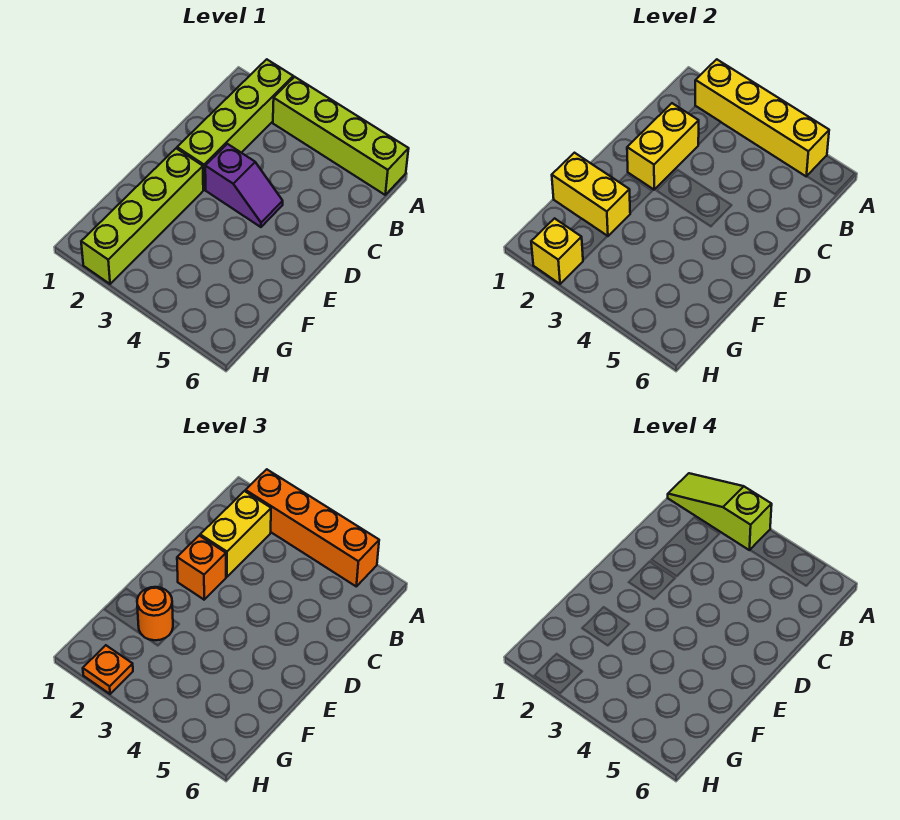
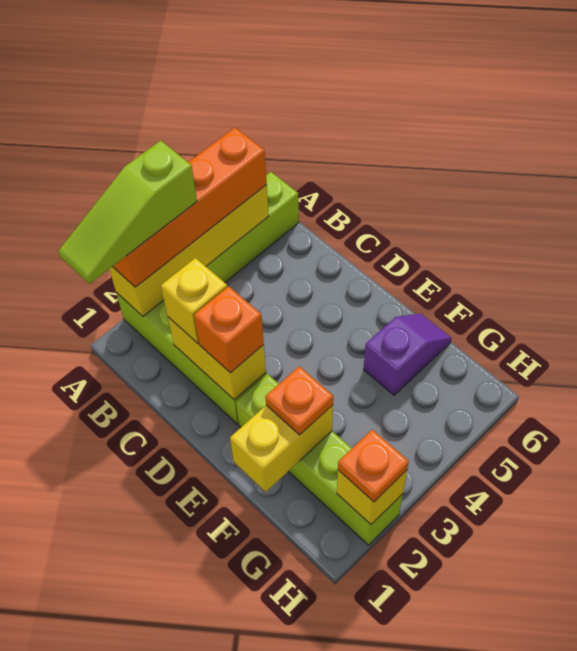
yellow brick B2:C2 level 3 -> yellow brick C2 level 3
purple slope D3:D4 level 1 top 3 -> purple slope F5:F6 level 1 top 5
orange round brick F2 level 3 -> orange plate F2 level 3

